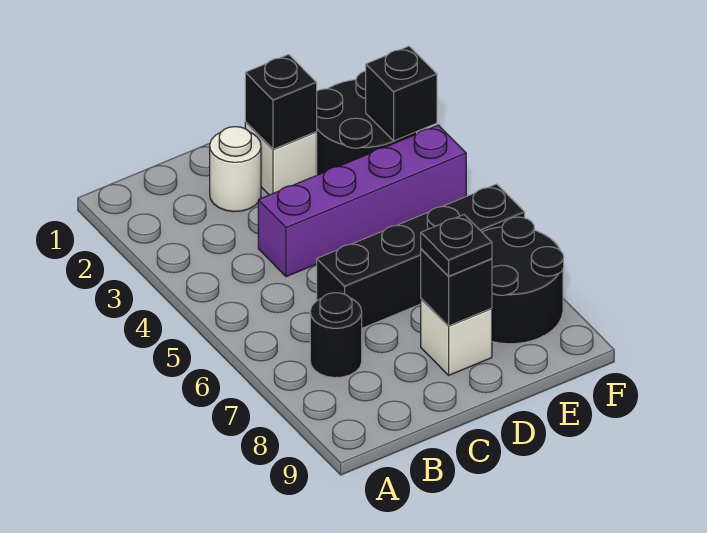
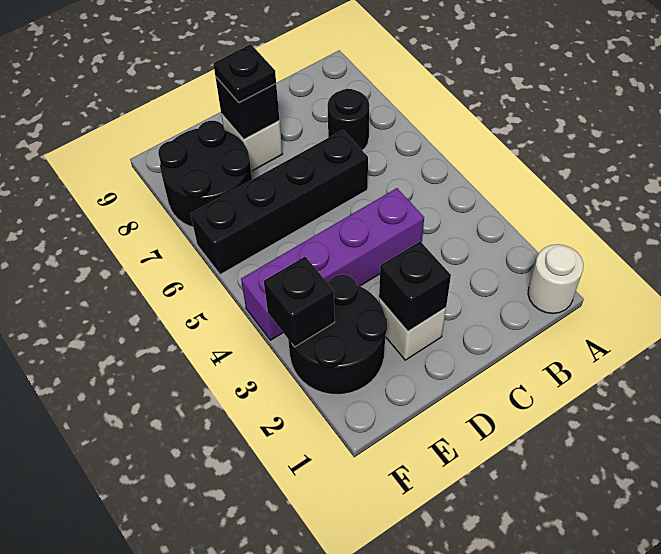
white round brick C2 level 1 -> white round brick A1 level 1

